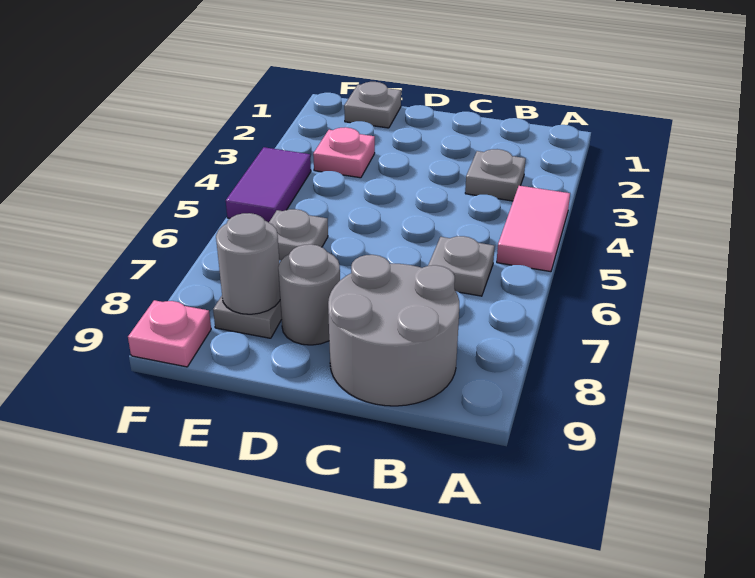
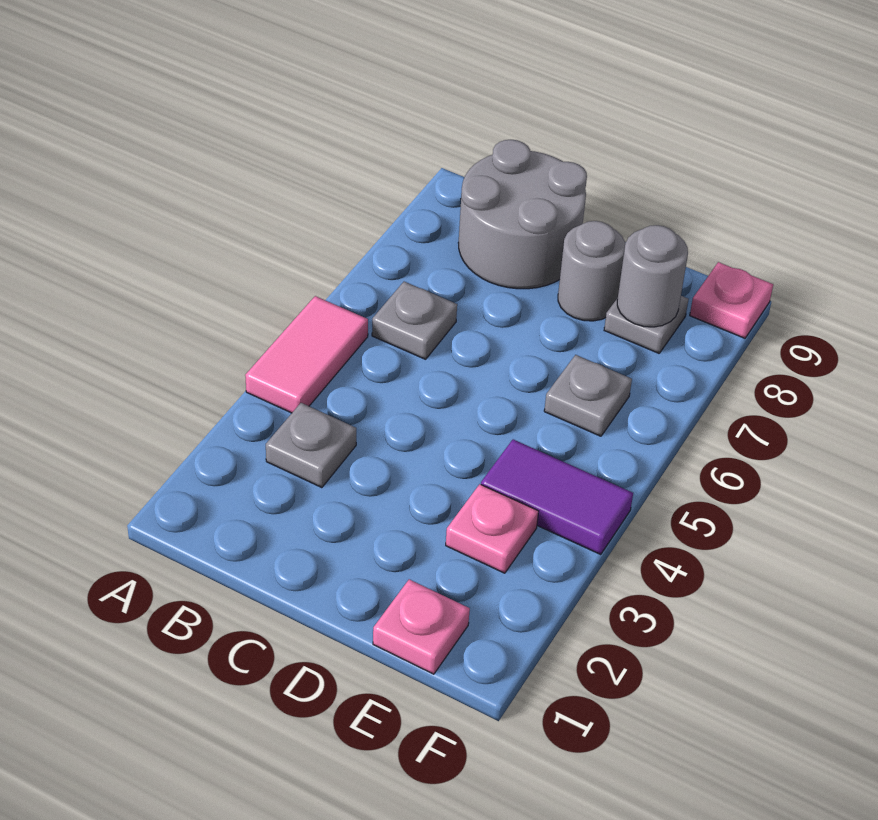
grey plate E1 level 1 -> pink plate E1 level 1
purple tile F4:F5 level 1 -> purple tile E4:F4 level 1

